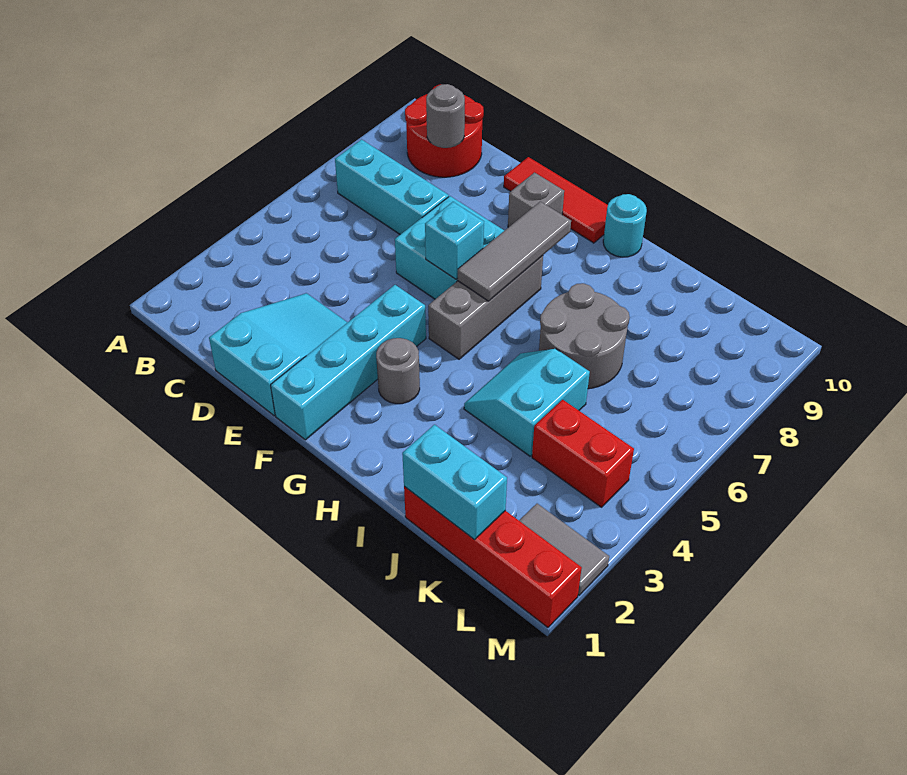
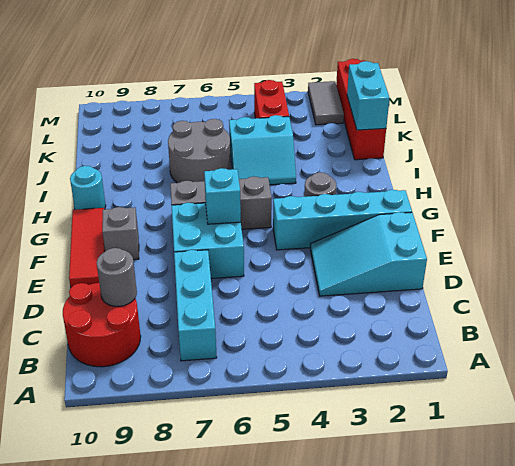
grey tile G6:G8 level 2 -> none

